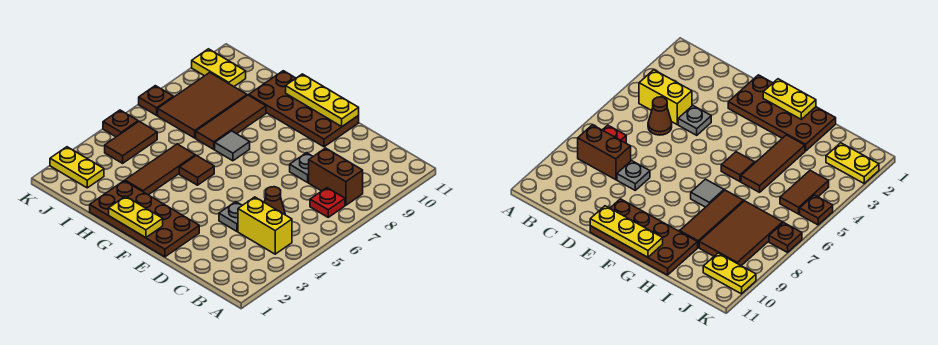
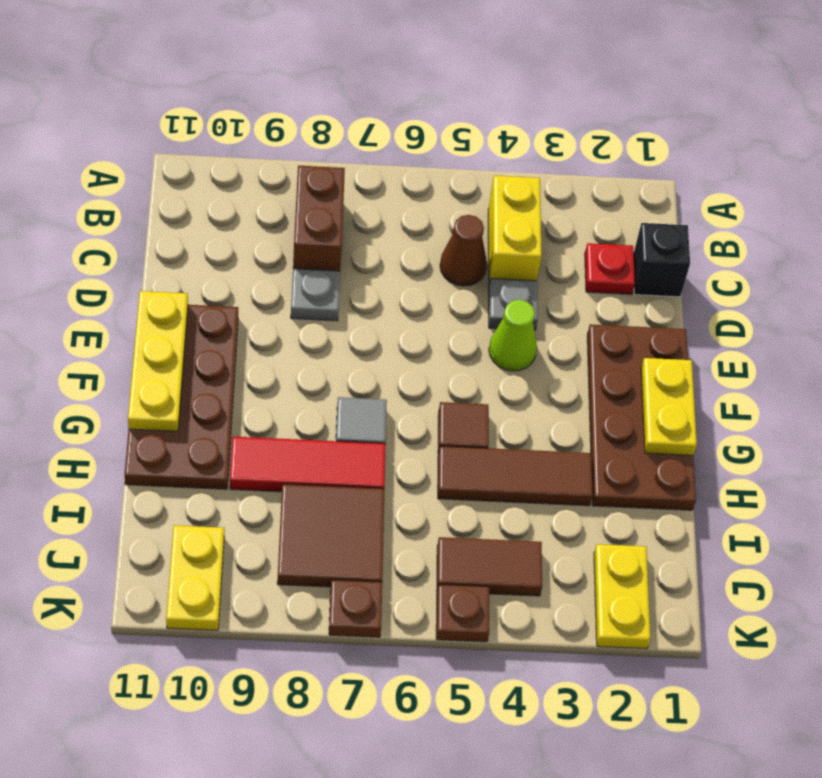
red plate B7 level 1 -> red plate C2 level 1
none -> black brick C1 level 1
none -> lime cone E4 level 1
brown tile H7:H9 level 1 -> red tile H7:H9 level 1
brown tile I7:J9 level 1 -> brown tile I7:J8 level 1

